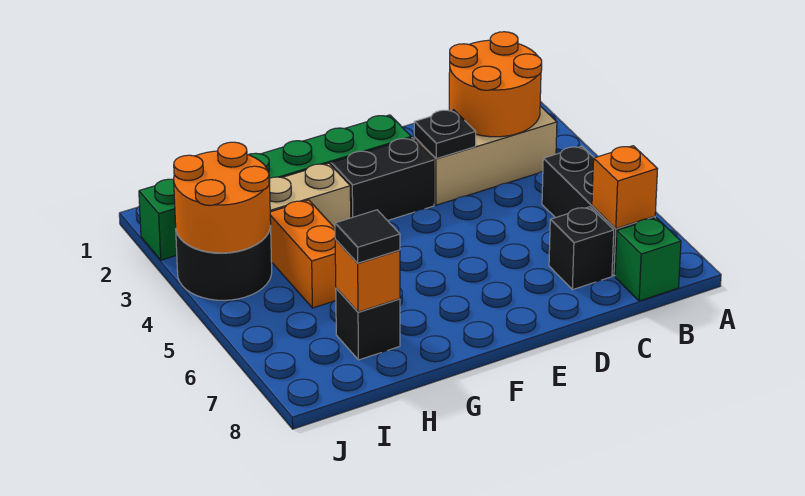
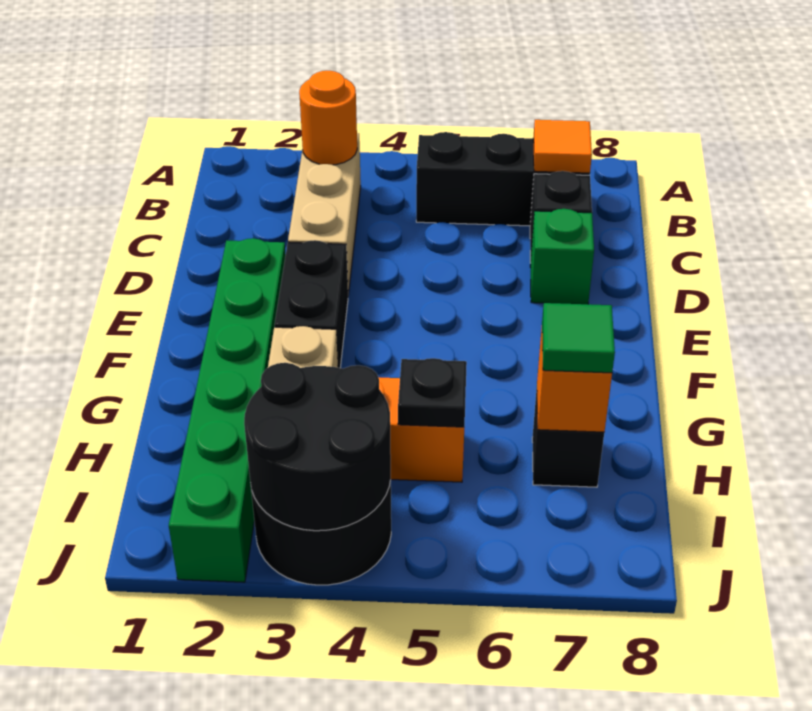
orange round brick B2:C3 level 2 -> orange round brick B3 level 2
orange brick B7 level 2 -> orange tile B7 level 2
green brick B8 level 1 -> green brick D7 level 1
black plate D3 level 2 -> black plate H5 level 2
black tile H7 level 3 -> green tile H7 level 3
orange round brick I3:J4 level 2 -> black round brick I3:J4 level 2

